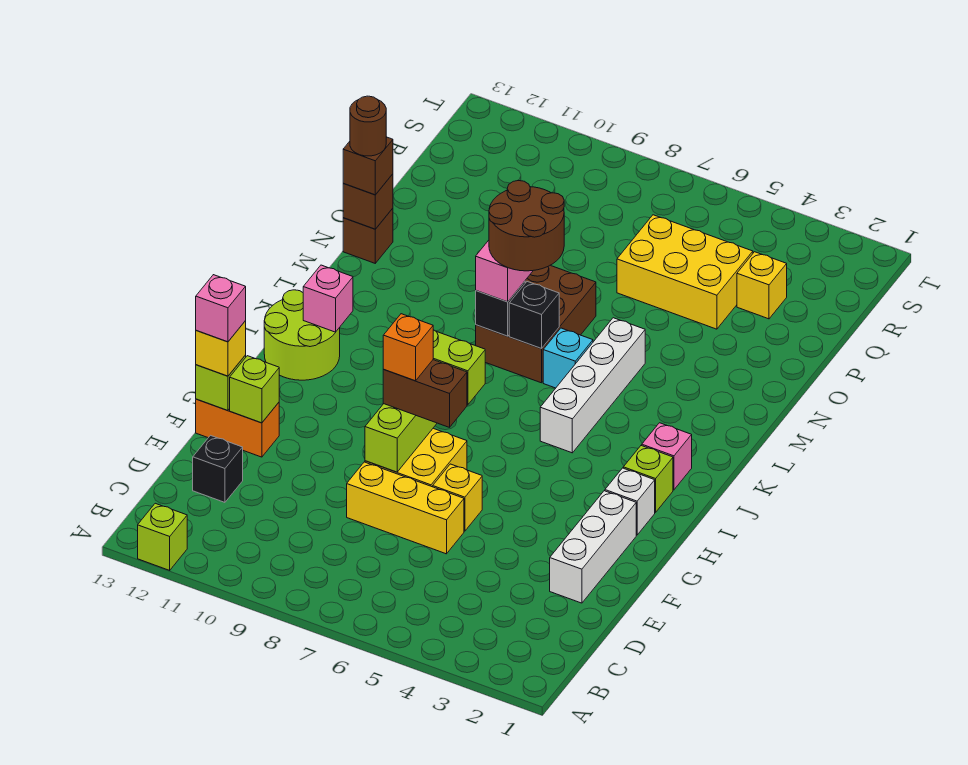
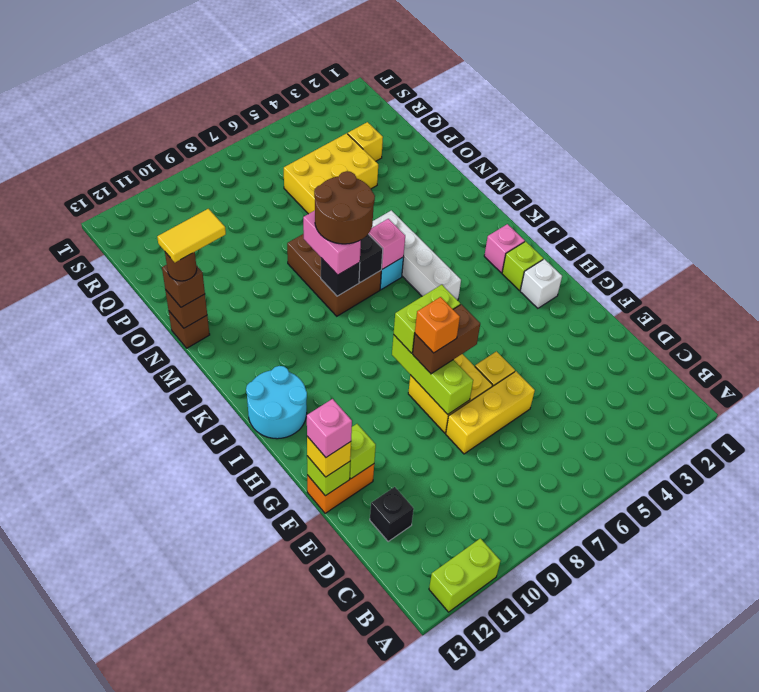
lime brick A12 level 1 -> lime brick A11:A12 level 1
white brick E2:G2 level 1 -> none
lime round brick I12:J13 level 1 -> cyan round brick I12:J13 level 1
pink brick J12 level 2 -> pink brick L6 level 2
none -> yellow tile N12:N13 level 5

